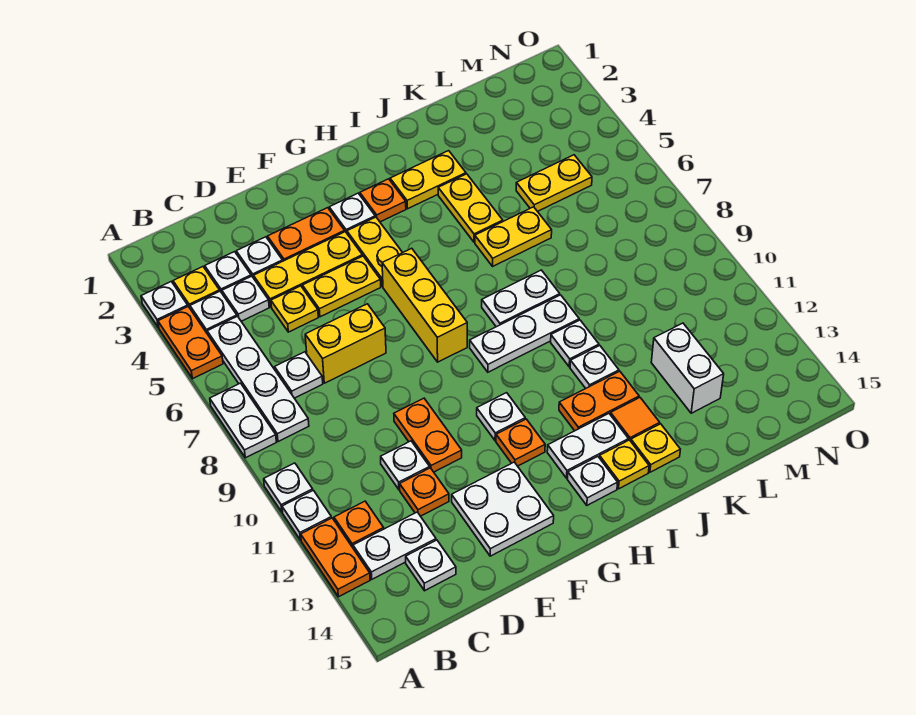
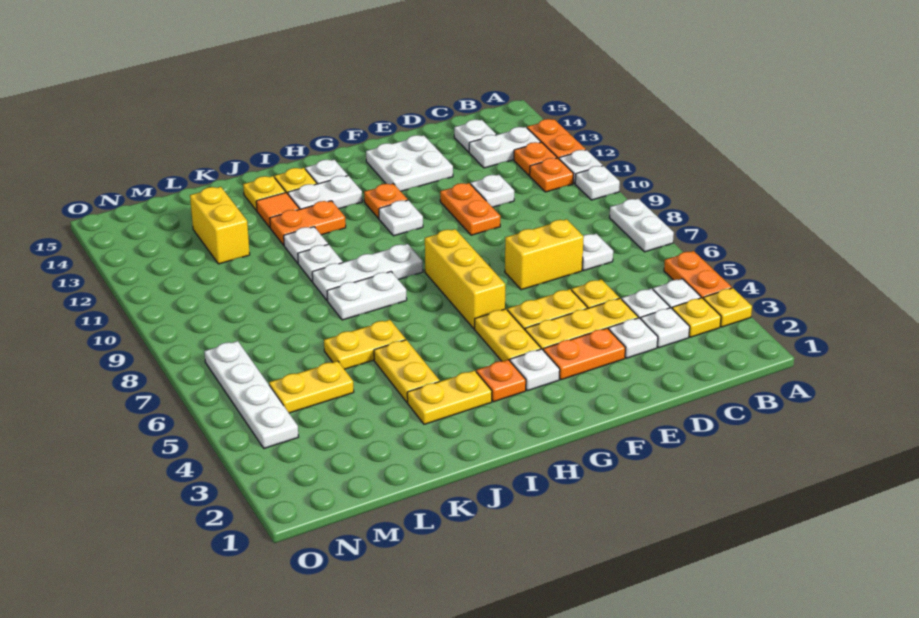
white plate A3 level 1 -> yellow plate A3 level 1
white plate B5:B8 level 1 -> white plate N4:N7 level 1
orange plate D12 level 1 -> orange plate B11 level 1
white brick L12:L13 level 1 -> yellow brick L12:L13 level 1

